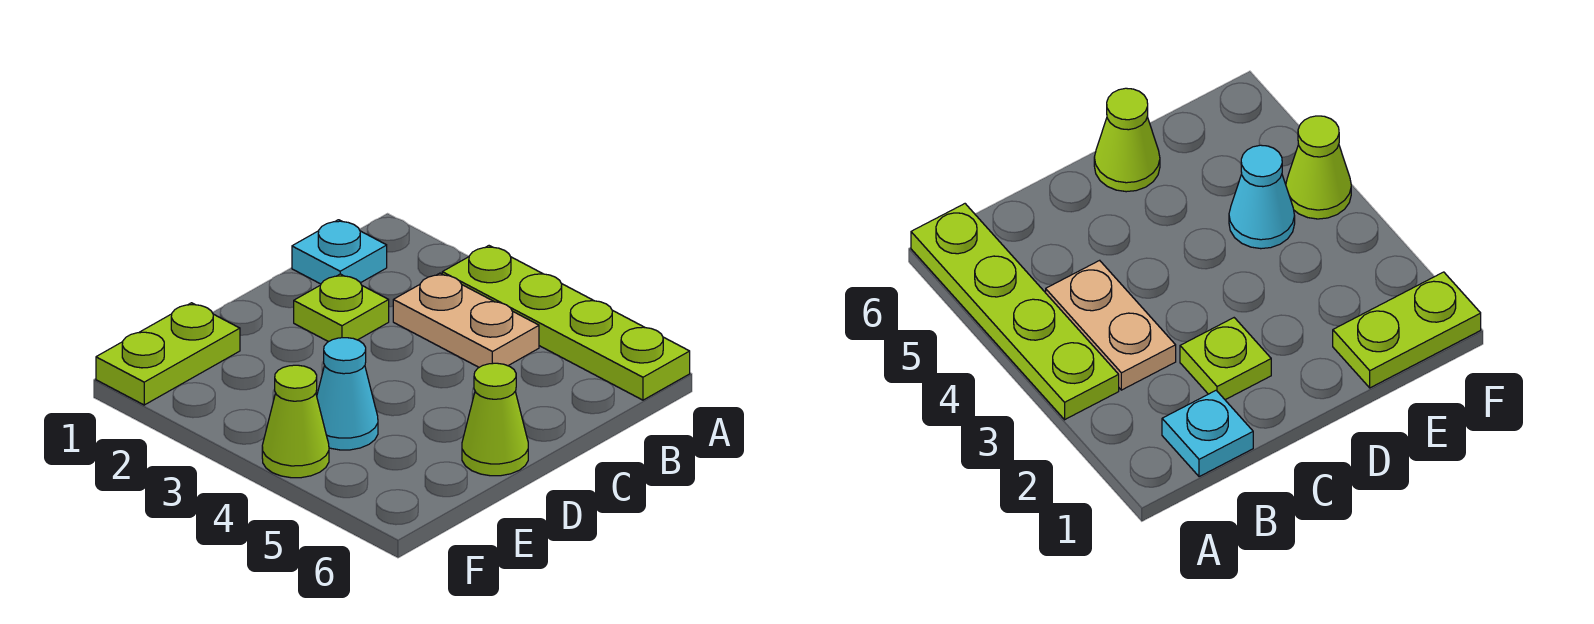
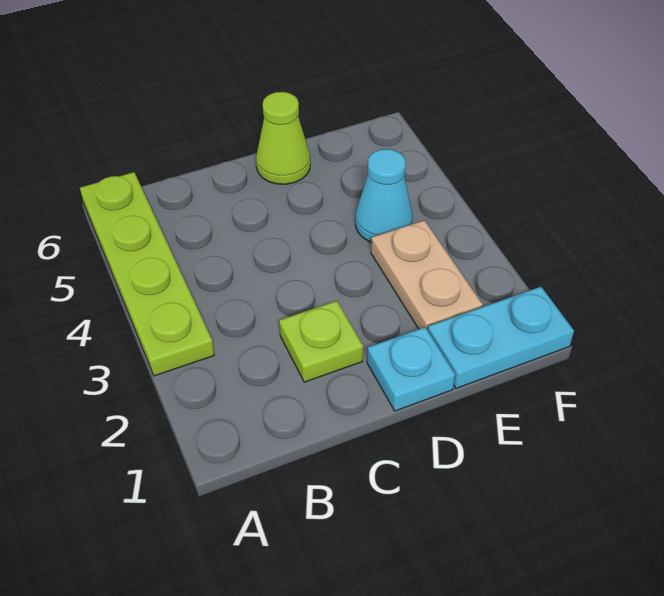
cyan plate B1 level 1 -> cyan plate D1 level 1
tan plate B3:B4 level 1 -> tan plate E2:E3 level 1
lime plate E1:F1 level 1 -> cyan plate E1:F1 level 1
lime cone F4 level 1 -> none

